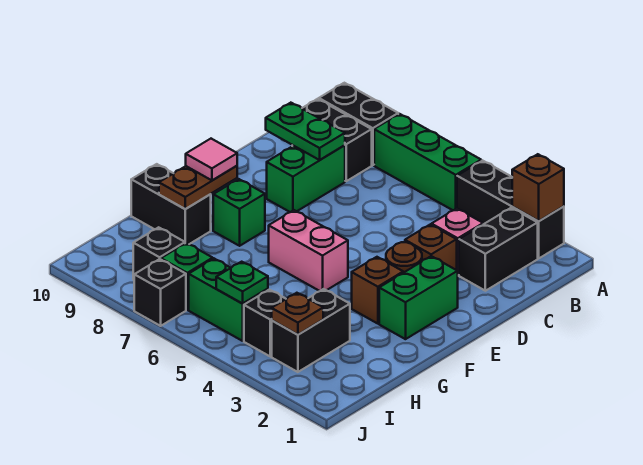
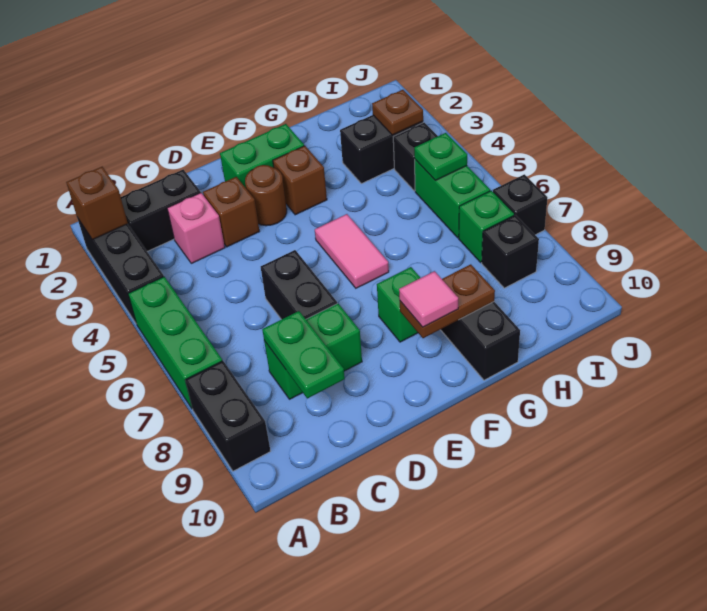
black brick B8:B9 level 1 -> black brick D6:D7 level 1
pink brick F5:F6 level 1 -> pink tile F5:F6 level 1

